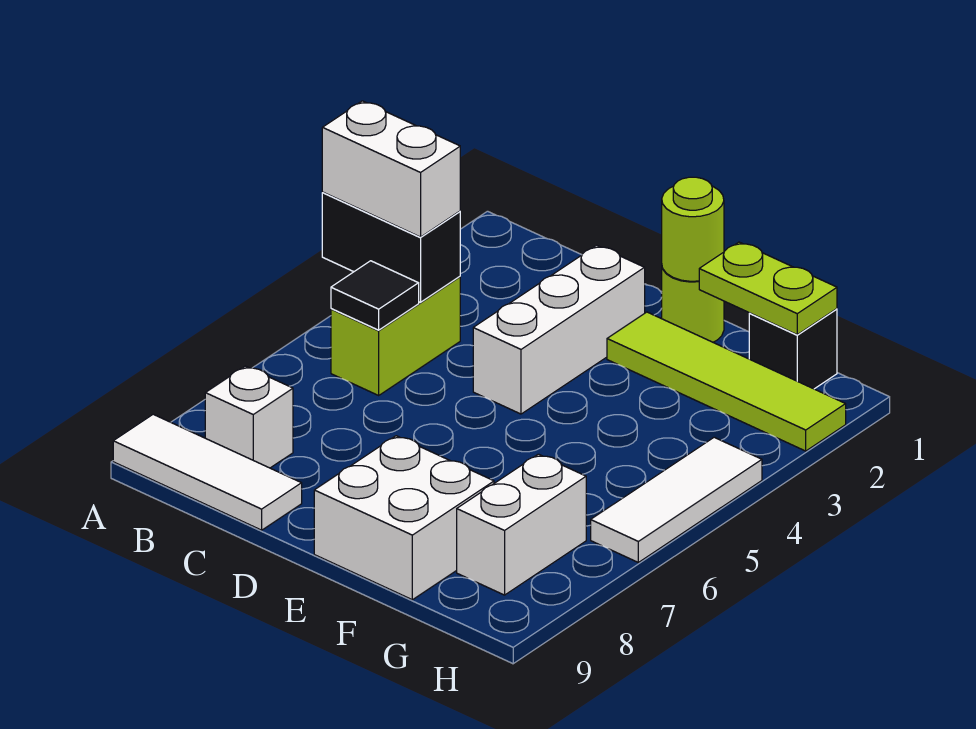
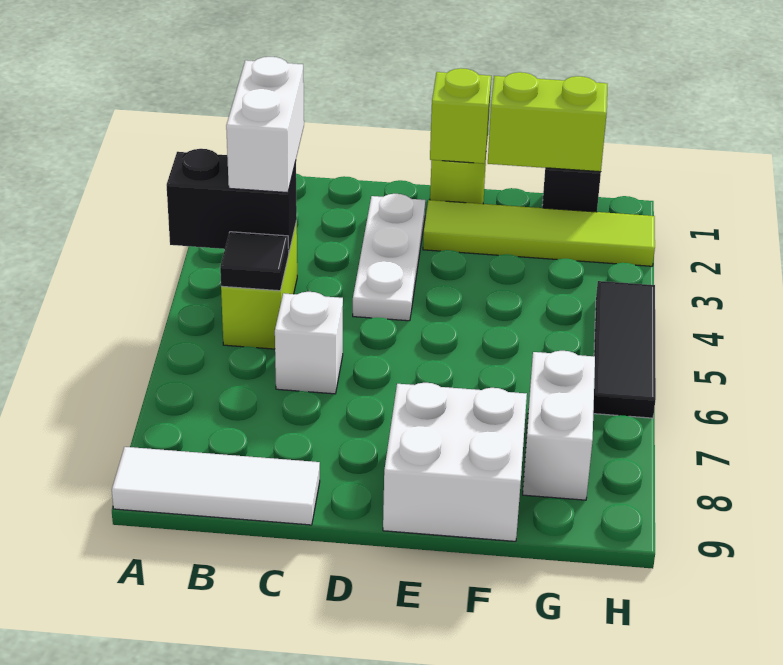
white brick A4:B4 level 3 -> white brick B3:B4 level 3
white brick B8 level 1 -> white brick C6 level 1
white brick D2:D4 level 1 -> white plate D2:D4 level 1
lime round brick E1 level 2 -> lime brick E1 level 2
lime plate F1:G1 level 2 -> lime brick F1:G1 level 2
white tile H4:H6 level 1 -> black tile H4:H6 level 1

